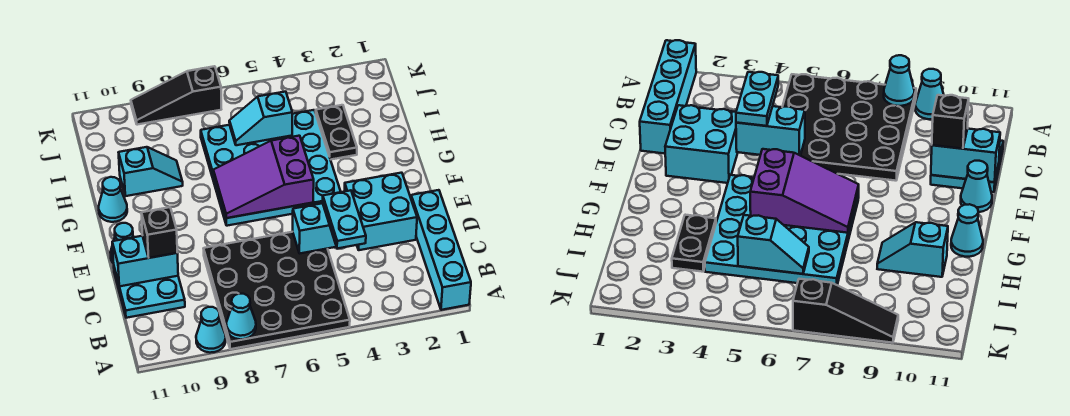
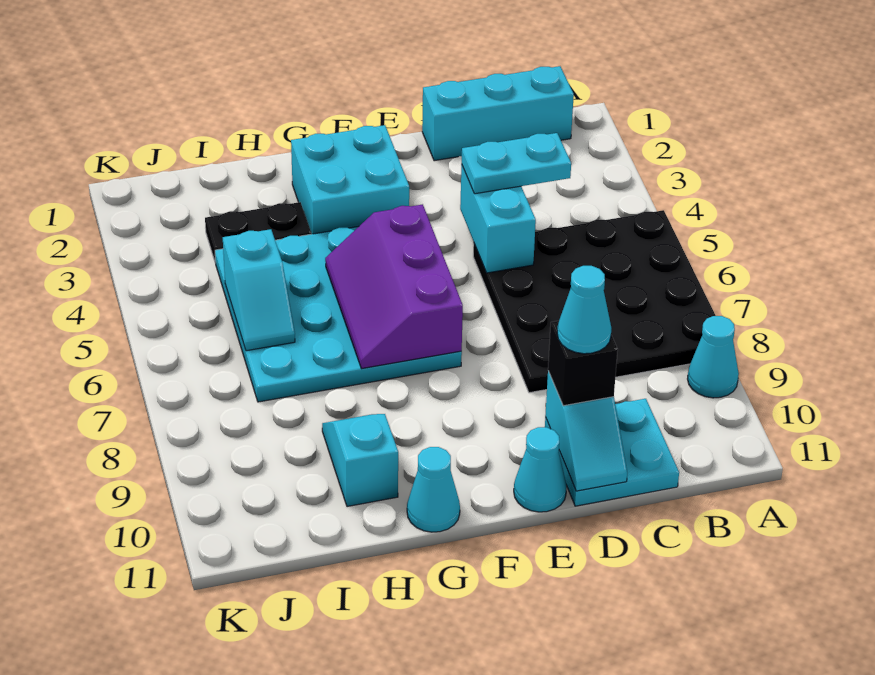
cyan brick A1:D1 level 1 -> cyan brick B1:D1 level 1
cyan cone A8 level 2 -> cyan cone D10 level 4
cyan brick D2:E3 level 1 -> cyan brick F2:G3 level 1
cyan brick D10:D11 level 2 -> cyan slope D10:D11 level 2 top 10
purple slope F5:G7 level 2 top 5 -> purple slope F5:G7 level 2 top F
black slope K7:K9 level 1 top 7 -> none

